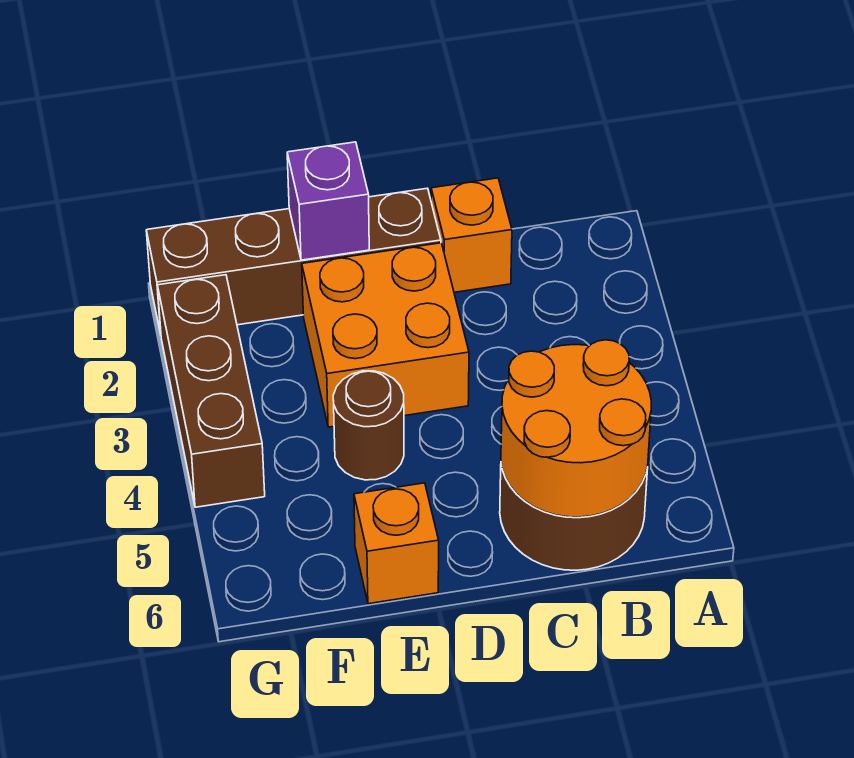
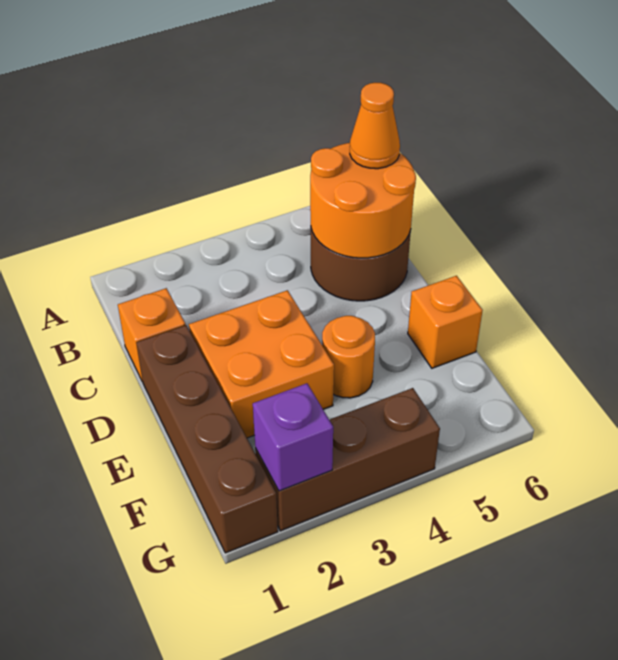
none -> orange cone B6 level 3
purple brick E1 level 2 -> purple brick G2 level 2
brown round brick E4 level 1 -> orange round brick E4 level 1

